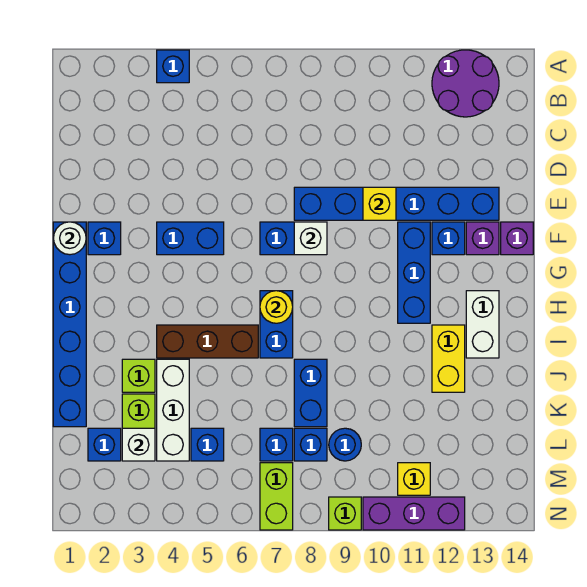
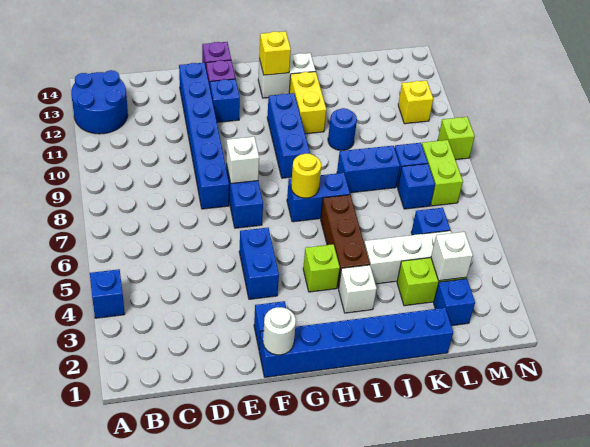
purple round brick A12:B13 level 1 -> blue round brick A12:B13 level 1
yellow brick E10 level 2 -> yellow brick H13 level 2
blue brick F11:H11 level 1 -> blue brick H9:H11 level 1
none -> white brick I3 level 1
yellow brick I12:J12 level 1 -> yellow brick I11:I12 level 1
lime brick J3 level 1 -> lime brick H4 level 1
blue round brick L9 level 1 -> blue round brick J10 level 1
lime brick M7:N7 level 1 -> lime brick M7:M8 level 1
purple brick N10:N12 level 1 -> none

